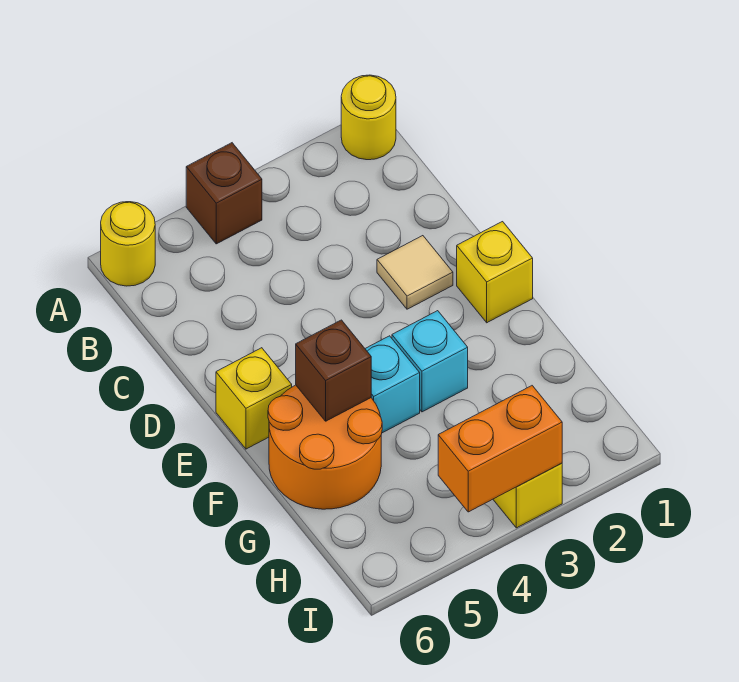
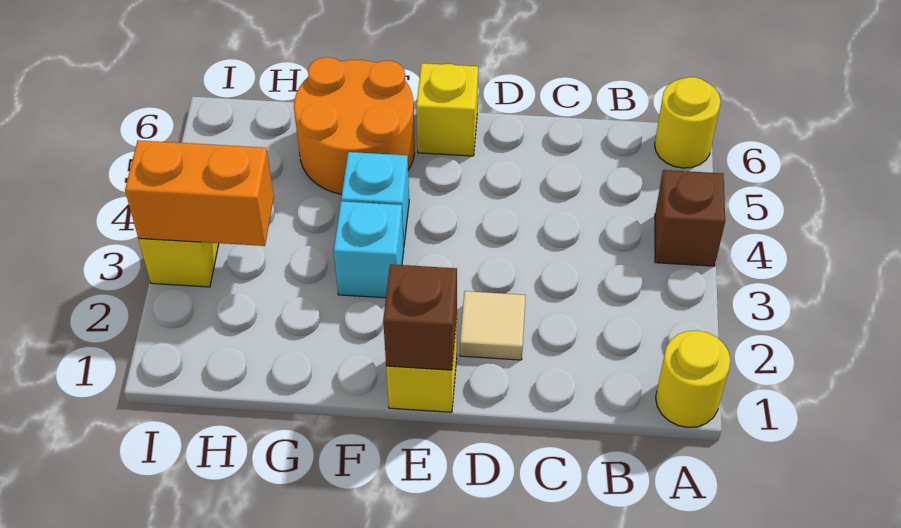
brown brick F5 level 2 -> brown brick E1 level 2
orange brick I3:I4 level 2 -> orange brick H3:I3 level 2

